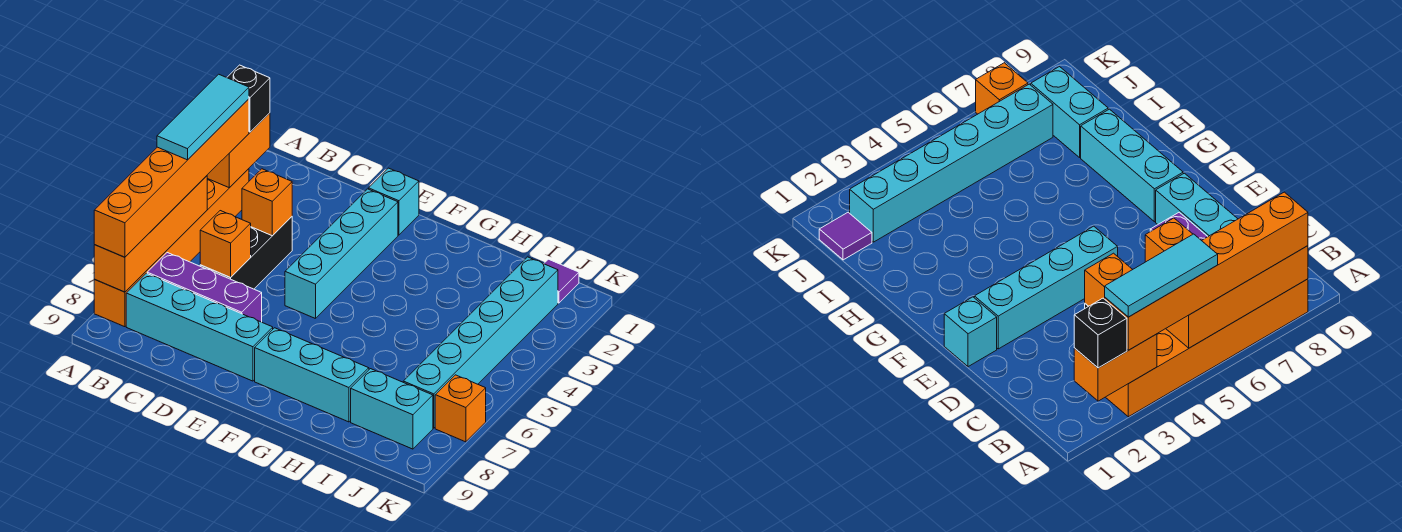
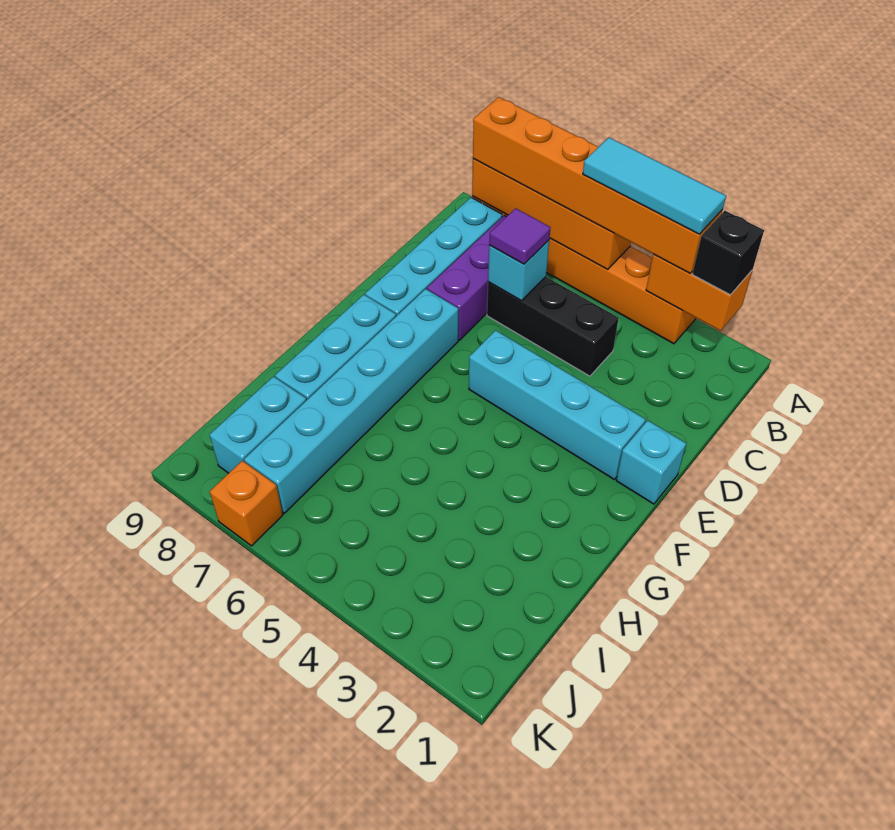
orange brick C4 level 2 -> none
orange brick C6 level 2 -> cyan brick C6 level 2
purple tile J1 level 1 -> purple tile C6 level 3
cyan brick J2:J7 level 1 -> cyan brick E7:J7 level 1

